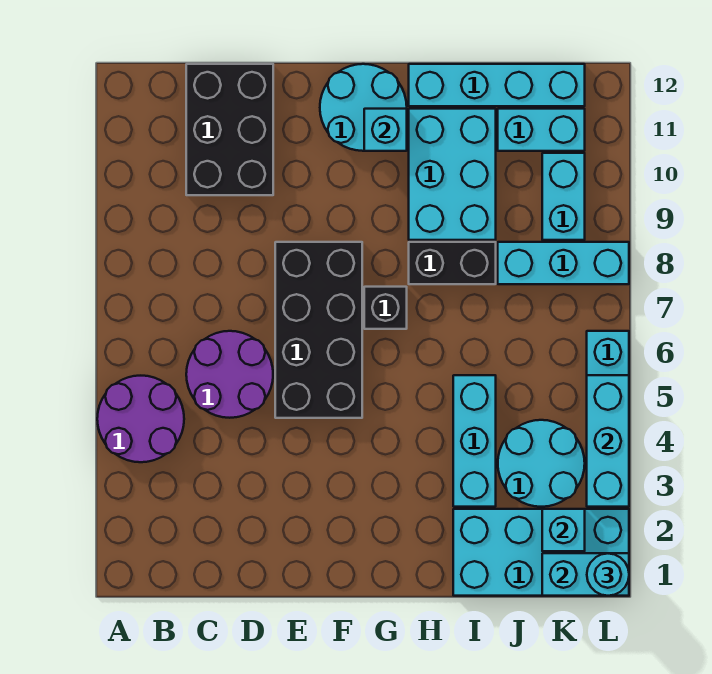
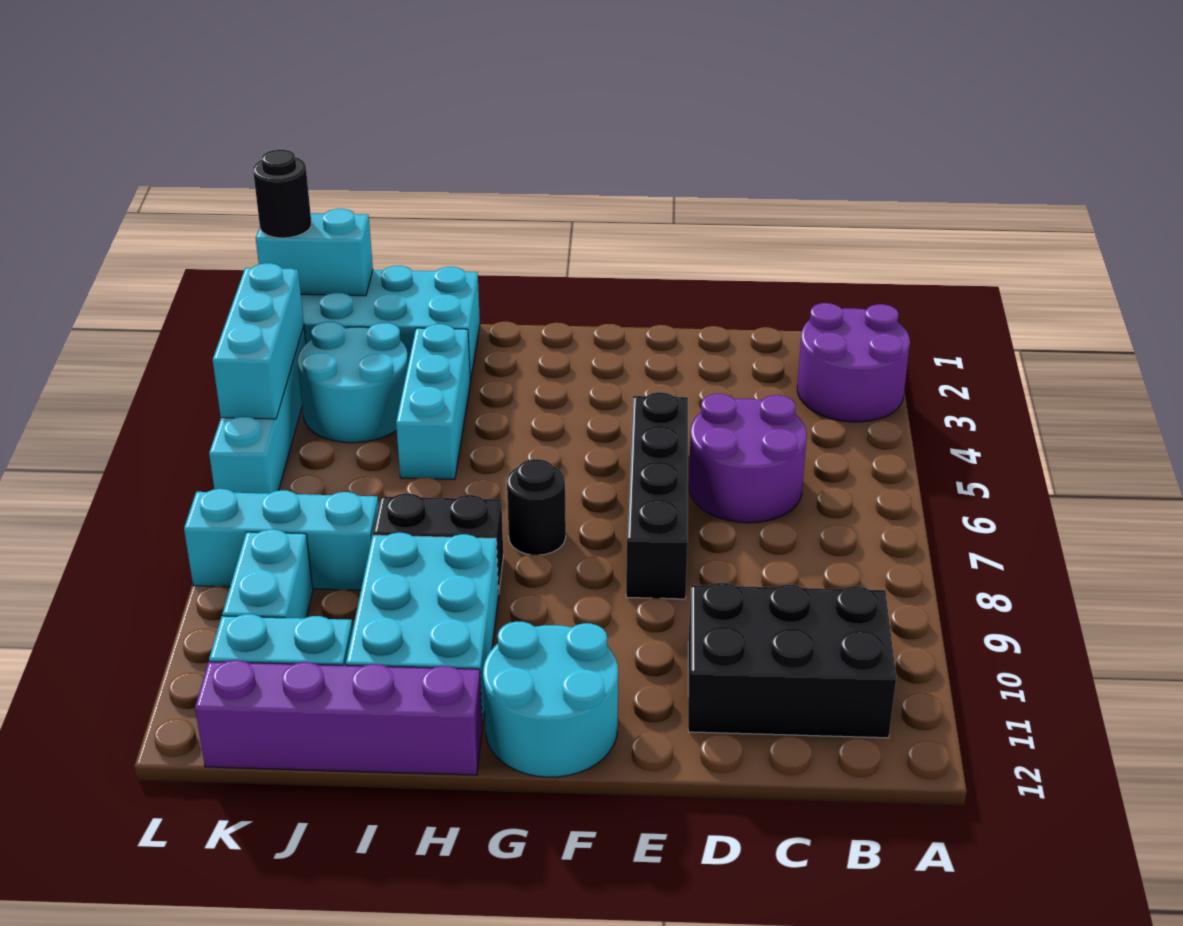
purple round brick A4:B5 level 1 -> purple round brick A2:B3 level 1
black brick C10:D12 level 1 -> black brick B10:D11 level 1
black brick E5:F8 level 1 -> black brick E5:E8 level 1
black brick G7 level 1 -> black round brick G7 level 1
cyan brick G11 level 2 -> none
cyan brick H12:K12 level 1 -> purple brick H12:K12 level 1
cyan brick K2 level 2 -> none
cyan round brick L1 level 3 -> black round brick L1 level 3

